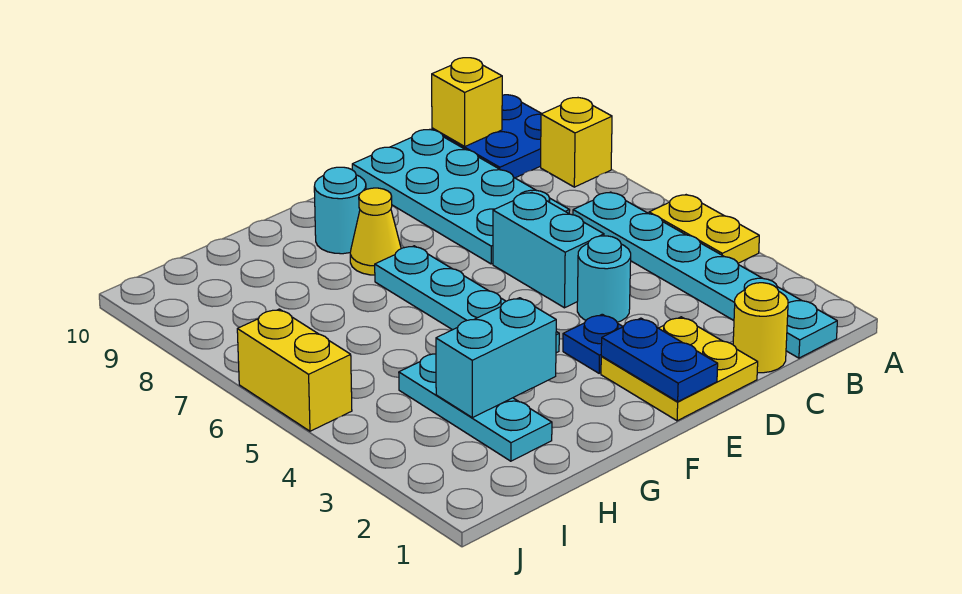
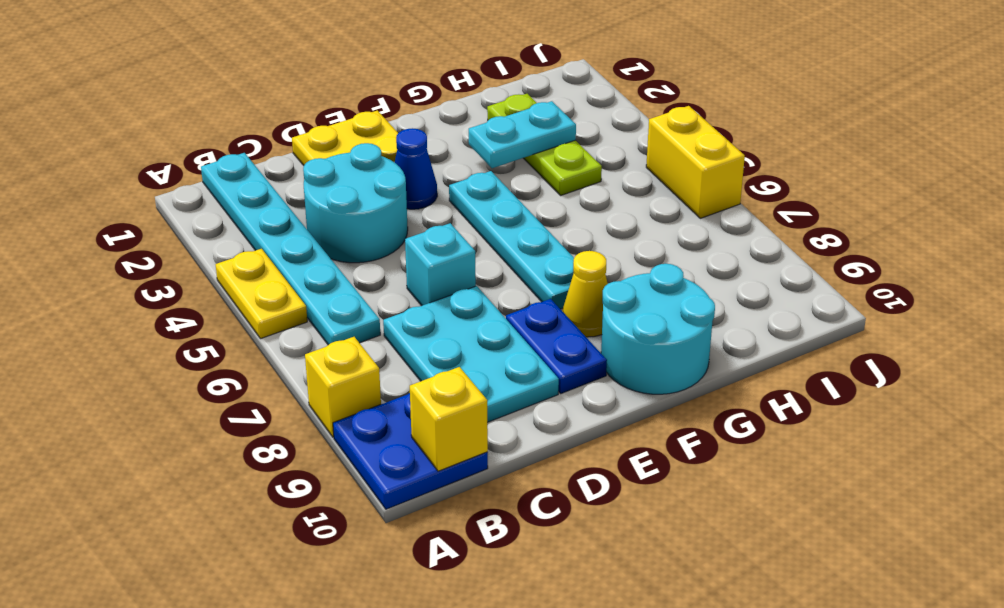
yellow round brick C1 level 1 -> none
cyan plate C7:D10 level 1 -> cyan plate C7:D9 level 1
cyan round brick D4 level 1 -> cyan round brick C3:D4 level 1
cyan brick D5:D6 level 1 -> cyan brick D6 level 1
blue plate E1:E2 level 2 -> blue plate E8:E9 level 1
blue plate E3 level 1 -> blue cone E3 level 1
cyan round brick F9 level 1 -> cyan round brick F9:G10 level 1
cyan brick G3:H3 level 2 -> cyan plate G3:H3 level 2
cyan plate H2:H4 level 1 -> lime plate H2:H4 level 1

